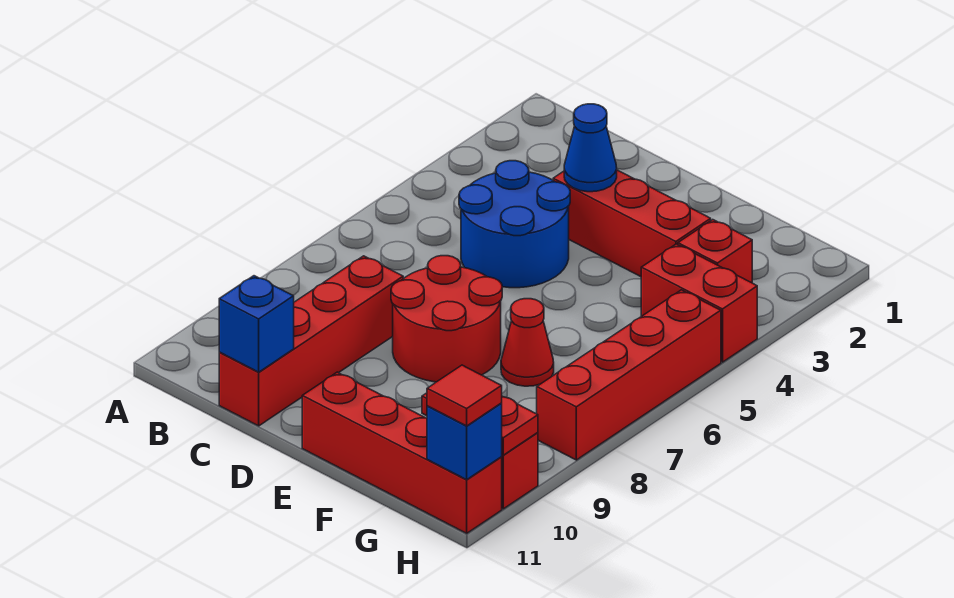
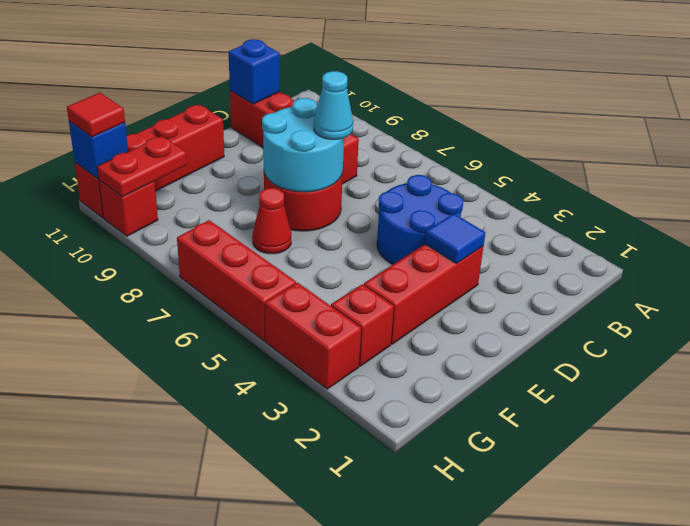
blue cone D3 level 2 -> blue tile D3 level 2
none -> cyan round brick D7:E8 level 2
none -> cyan cone D7 level 3
red brick G4:H4 level 1 -> red brick H3:H4 level 1
red brick H5:H8 level 1 -> red brick H5:H7 level 1

